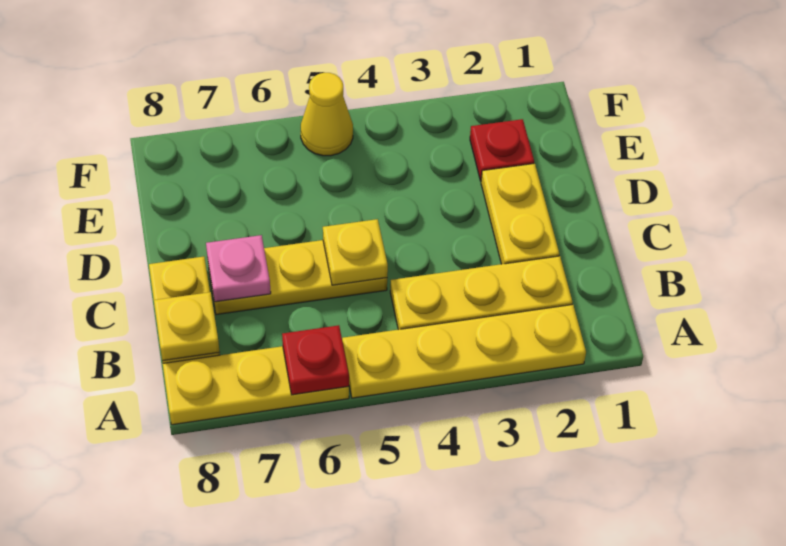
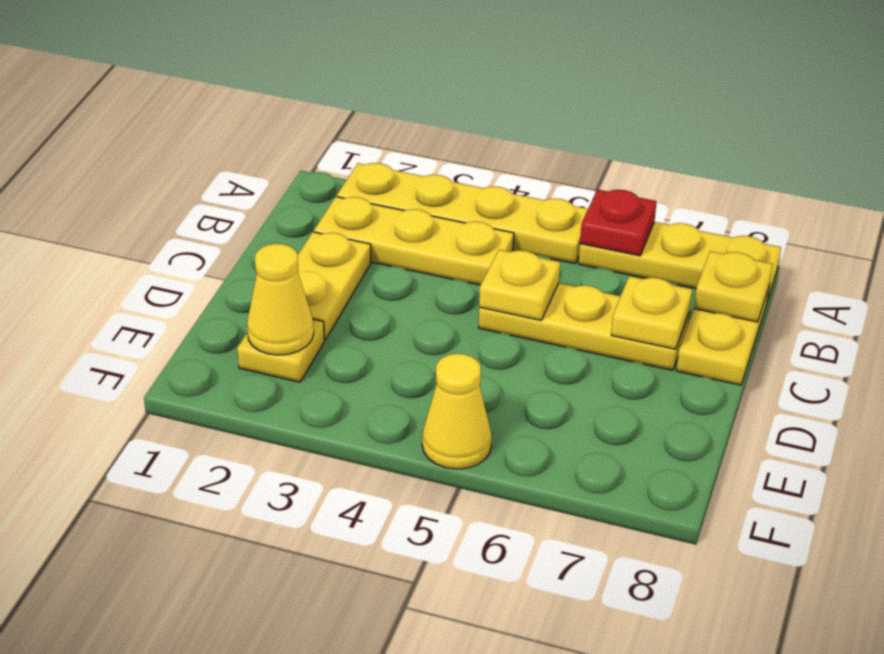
pink plate C7 level 2 -> yellow plate C7 level 2
red plate E2 level 1 -> yellow plate E2 level 1
none -> yellow cone E2 level 2

